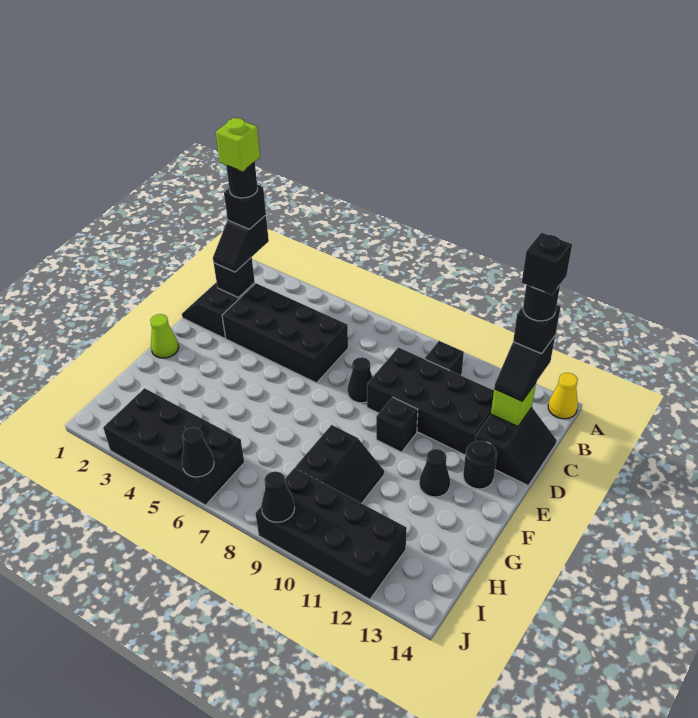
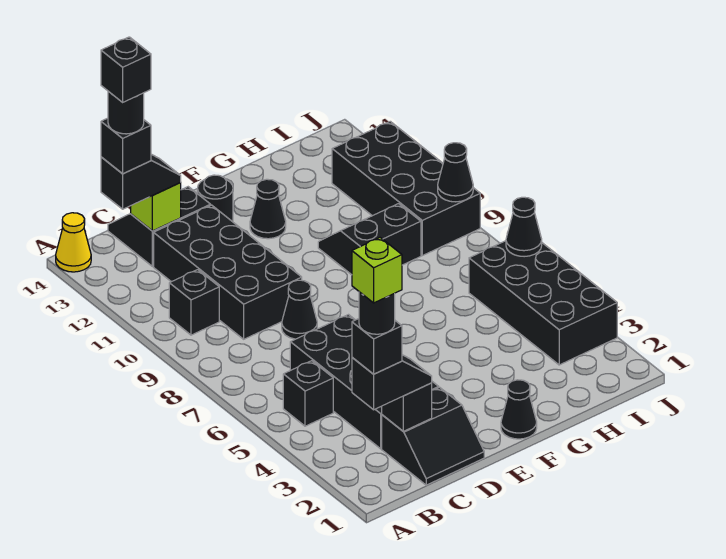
black brick E10 level 1 -> black brick B5 level 1
lime cone F1 level 1 -> black cone F1 level 1

